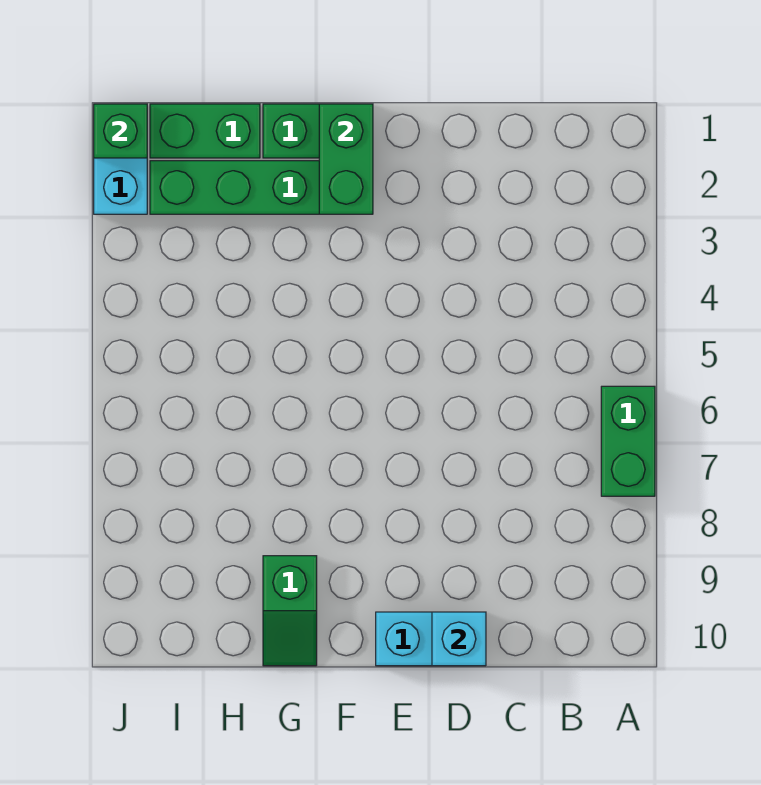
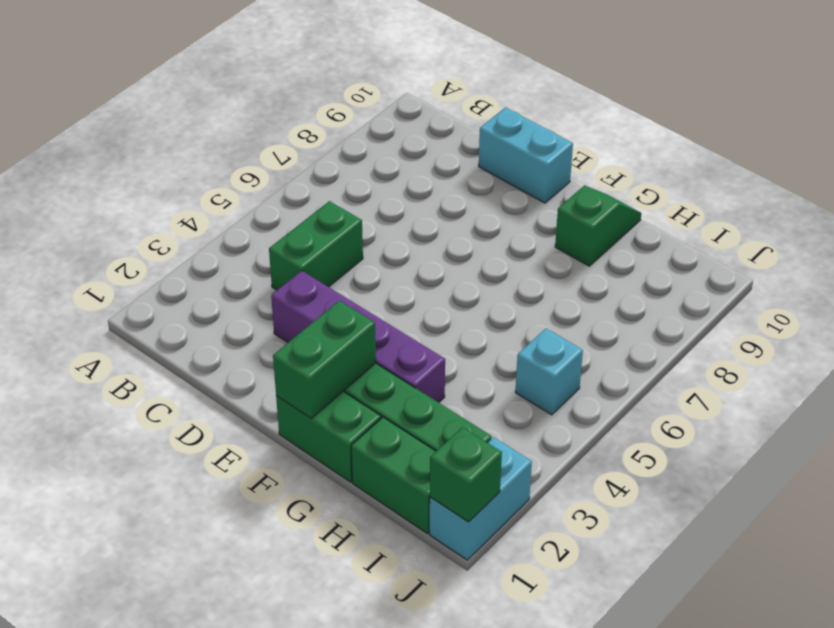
green brick A6:A7 level 1 -> green brick C4:C5 level 1
none -> purple brick D3:G3 level 1
cyan brick D10 level 2 -> cyan brick I5 level 1

